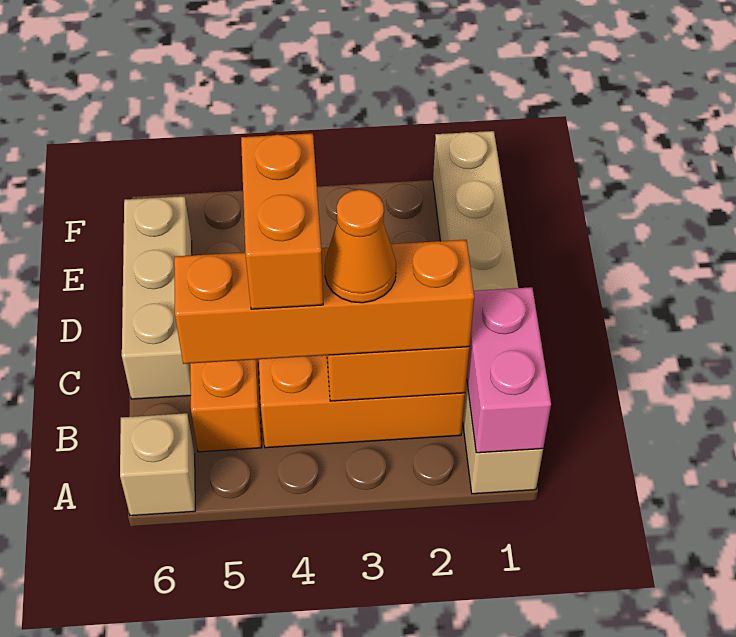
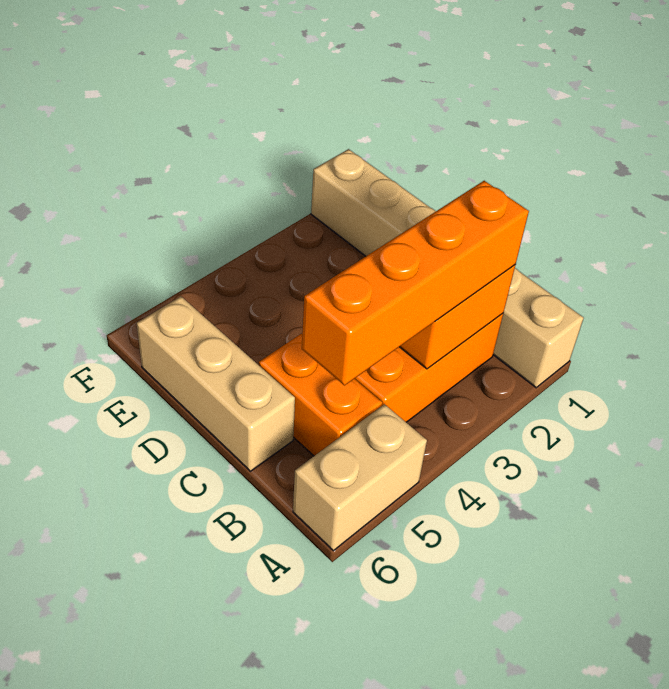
pink brick A1:B1 level 2 -> none
tan brick A6 level 1 -> tan brick A5:A6 level 1
orange cone B3 level 4 -> none
orange brick B4:C4 level 4 -> none

